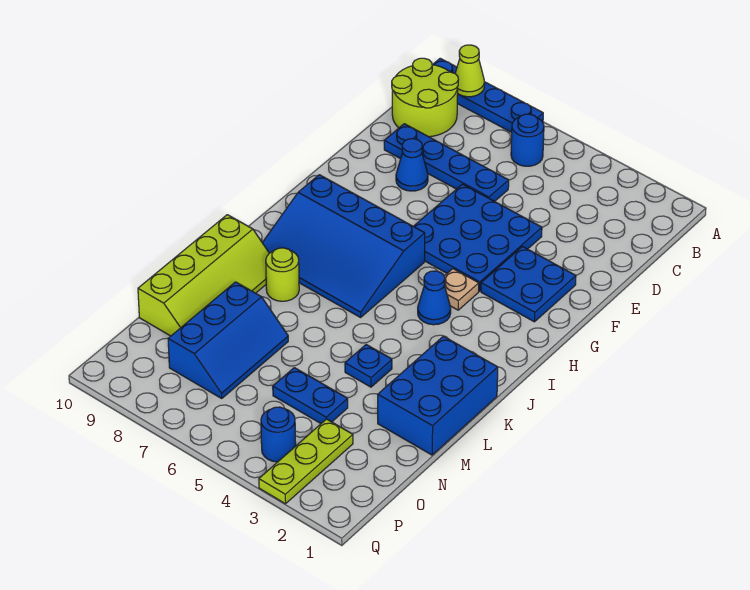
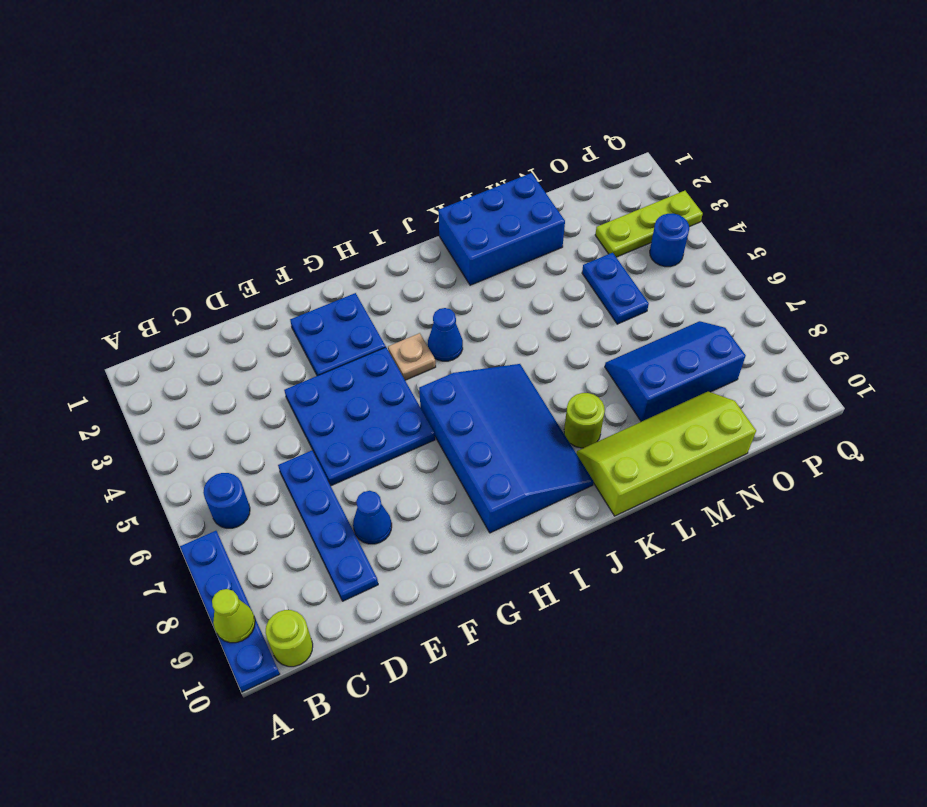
lime round brick B9:C10 level 1 -> lime round brick B10 level 1
blue plate L4 level 1 -> none

